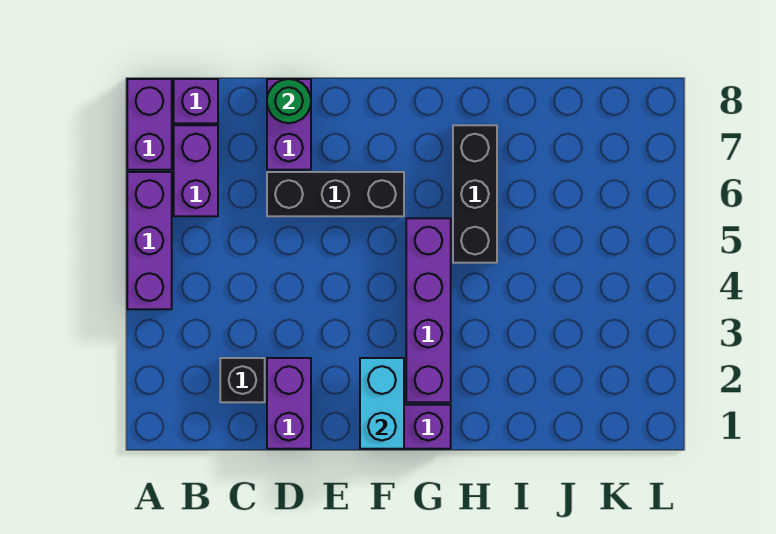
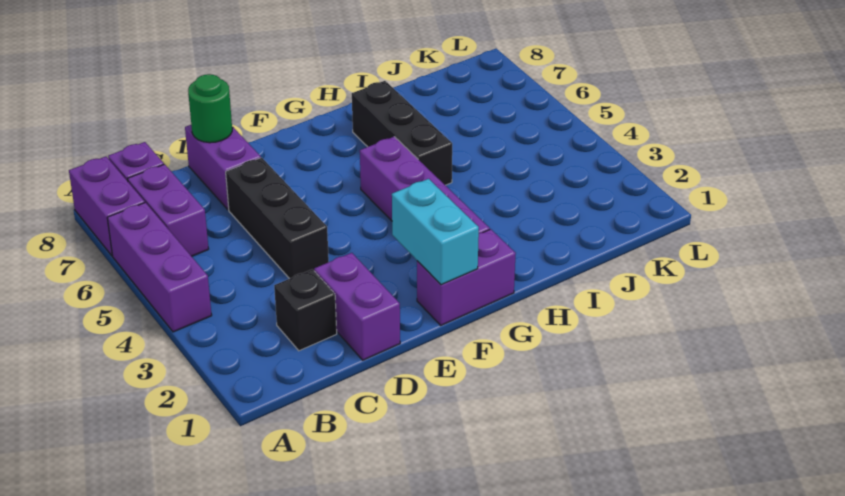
black brick D6:F6 level 1 -> black brick D4:D6 level 1

